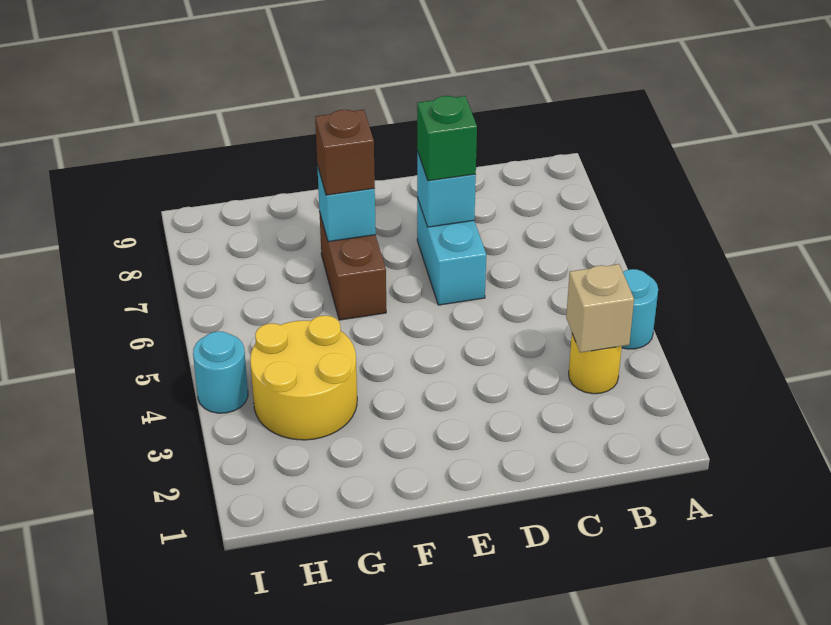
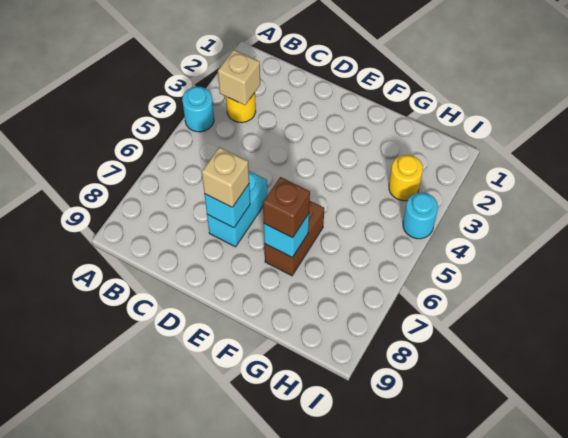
green brick D7 level 3 -> tan brick D7 level 3
yellow round brick G3:H4 level 1 -> yellow round brick H3 level 1

